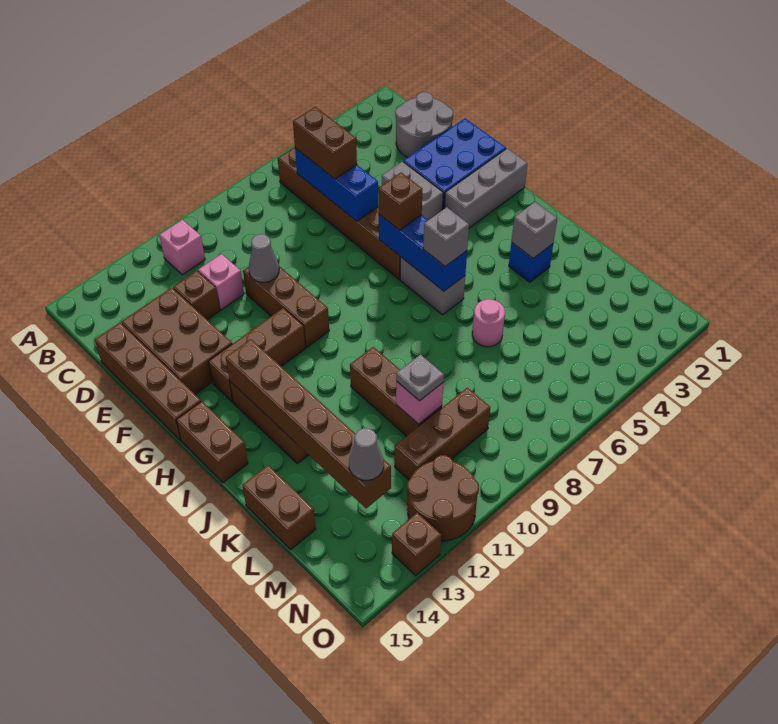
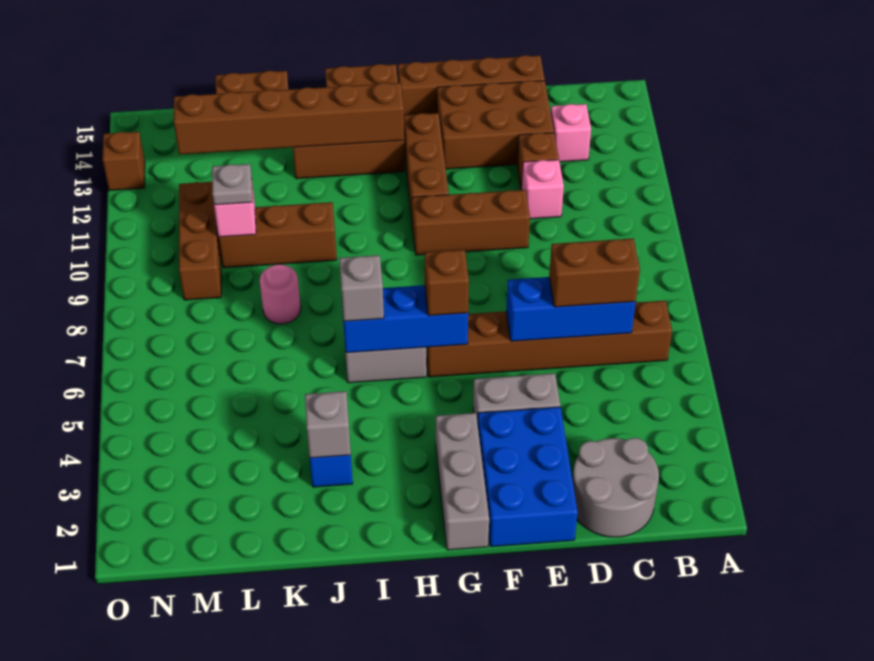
pink brick B11 level 1 -> pink brick C13 level 1
grey cone E10 level 2 -> none
pink round brick K6 level 1 -> pink round brick K8 level 1
grey cone M13 level 3 -> none
brown round brick N11:O12 level 1 -> none

